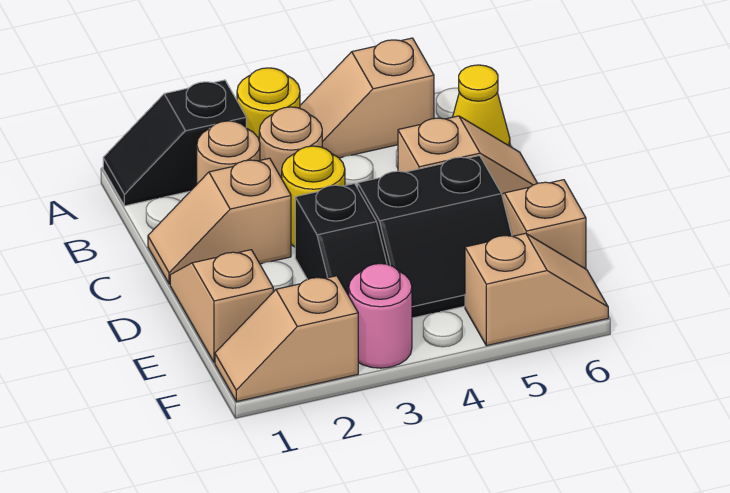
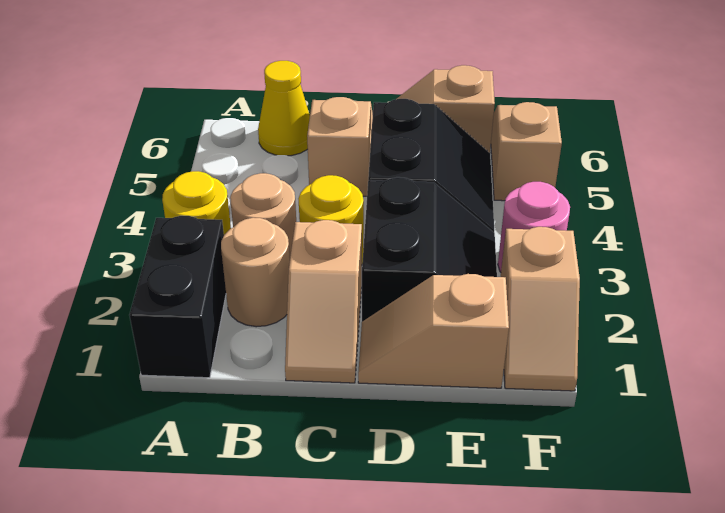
black slope A1:A2 level 1 top 2 -> black brick A1:A2 level 1
tan slope A4:A5 level 1 top 5 -> none
black slope D3:E3 level 1 top D -> black slope D2:E3 level 1 top D

